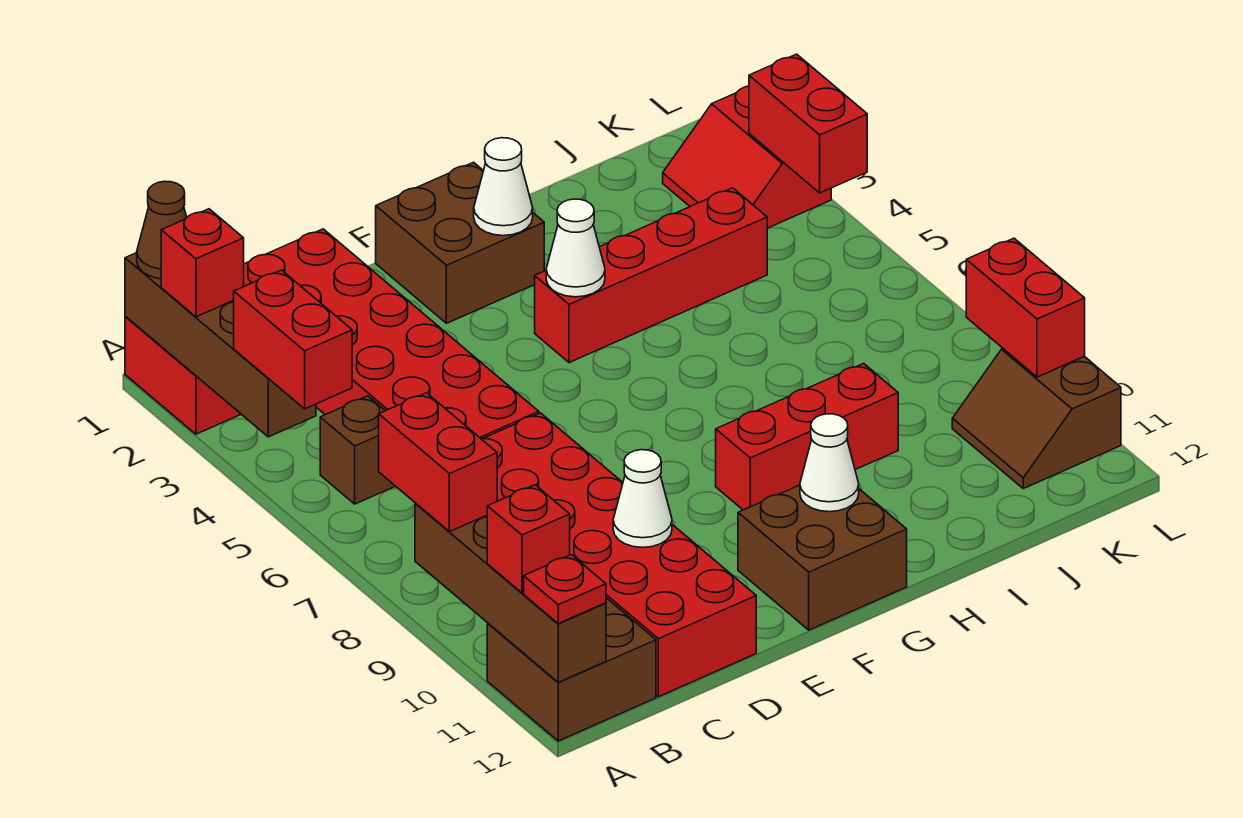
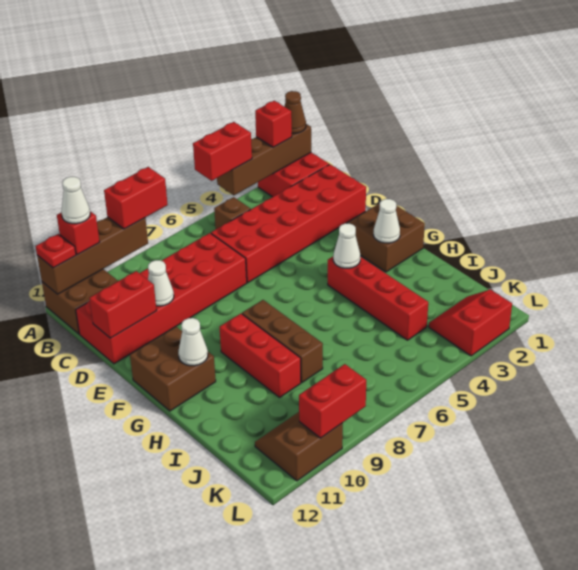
none -> white cone A11 level 4
none -> brown brick G8:I8 level 1
red brick L3:L4 level 2 -> red brick D11:D12 level 2

